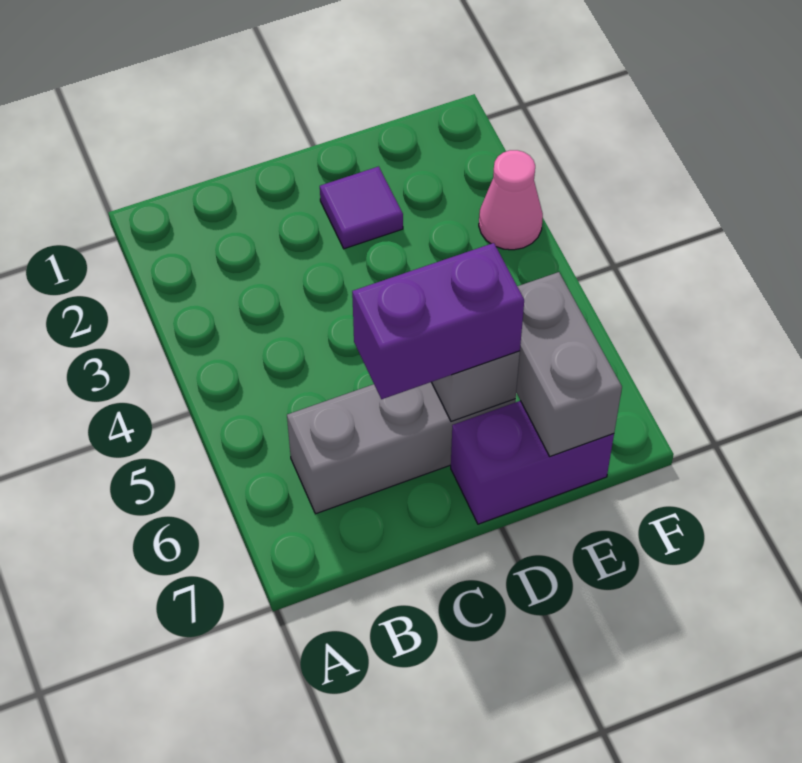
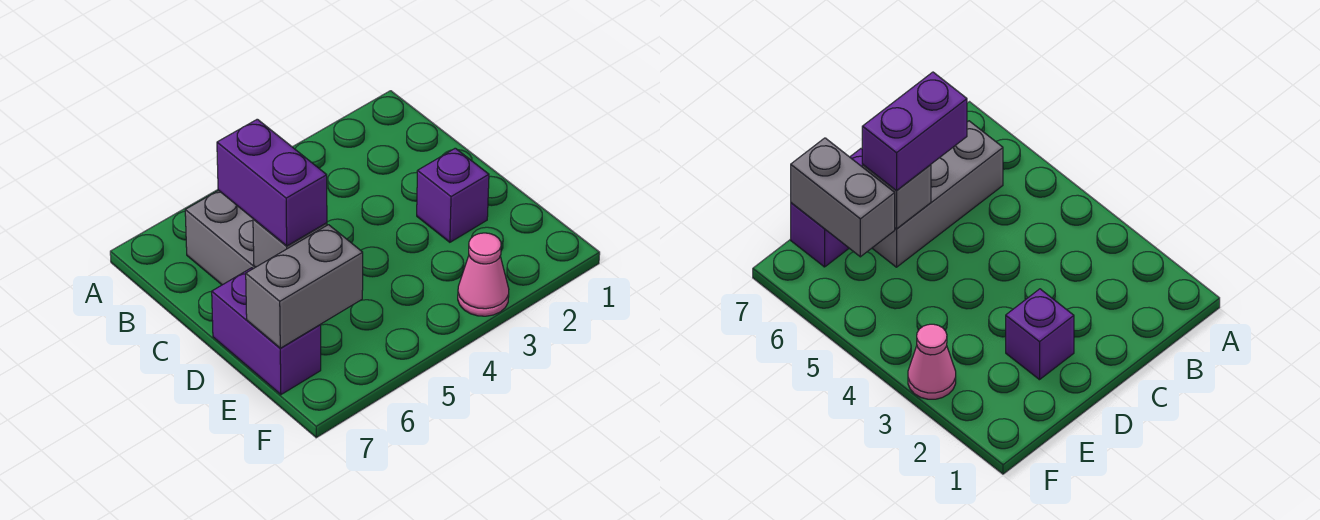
purple tile D2 level 1 -> purple brick D2 level 1

